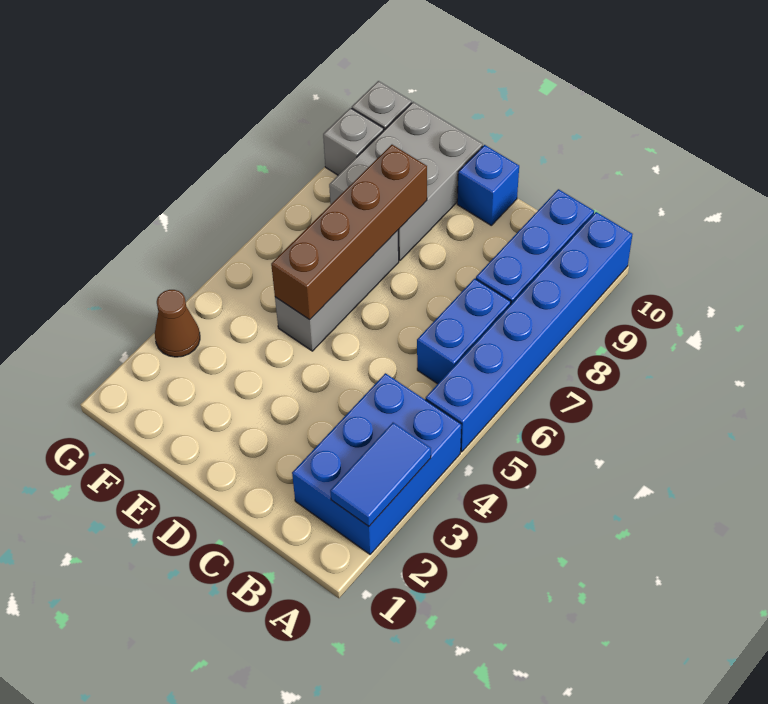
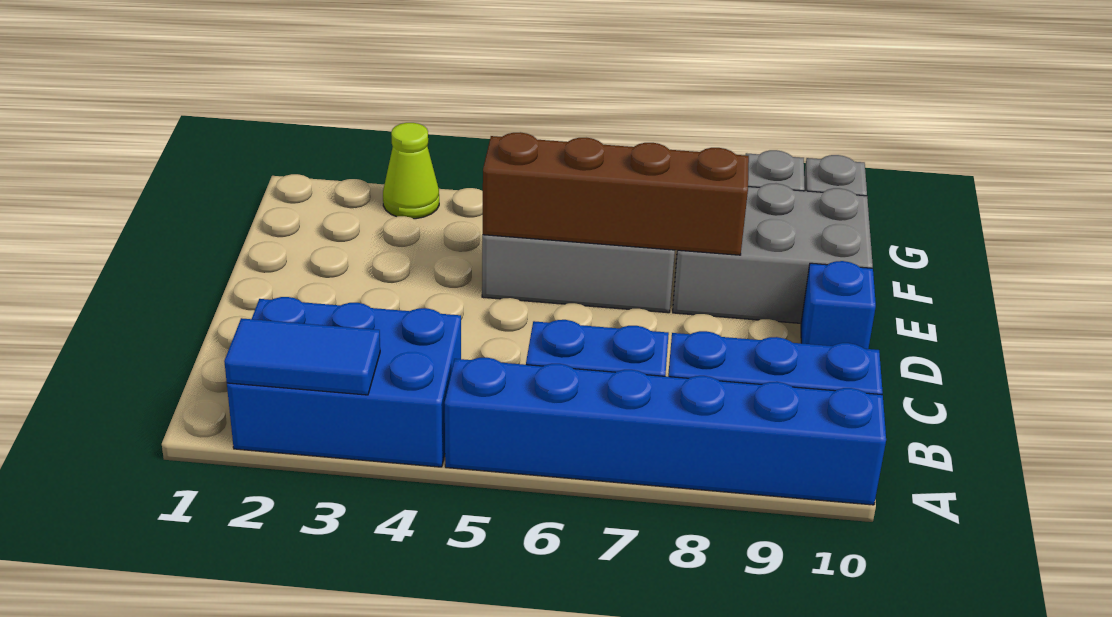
brown cone G3 level 1 -> lime cone G3 level 1

